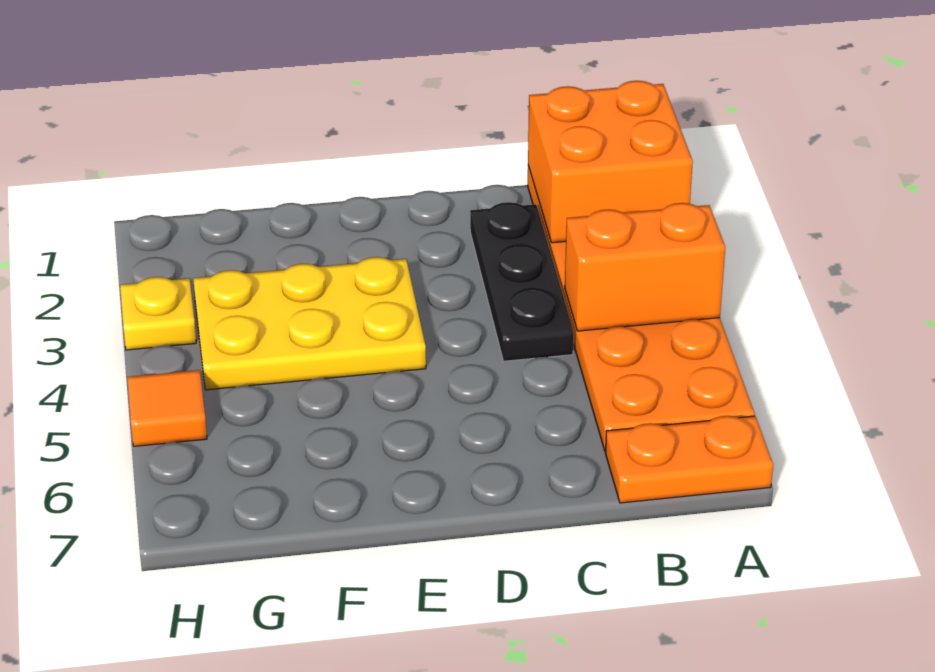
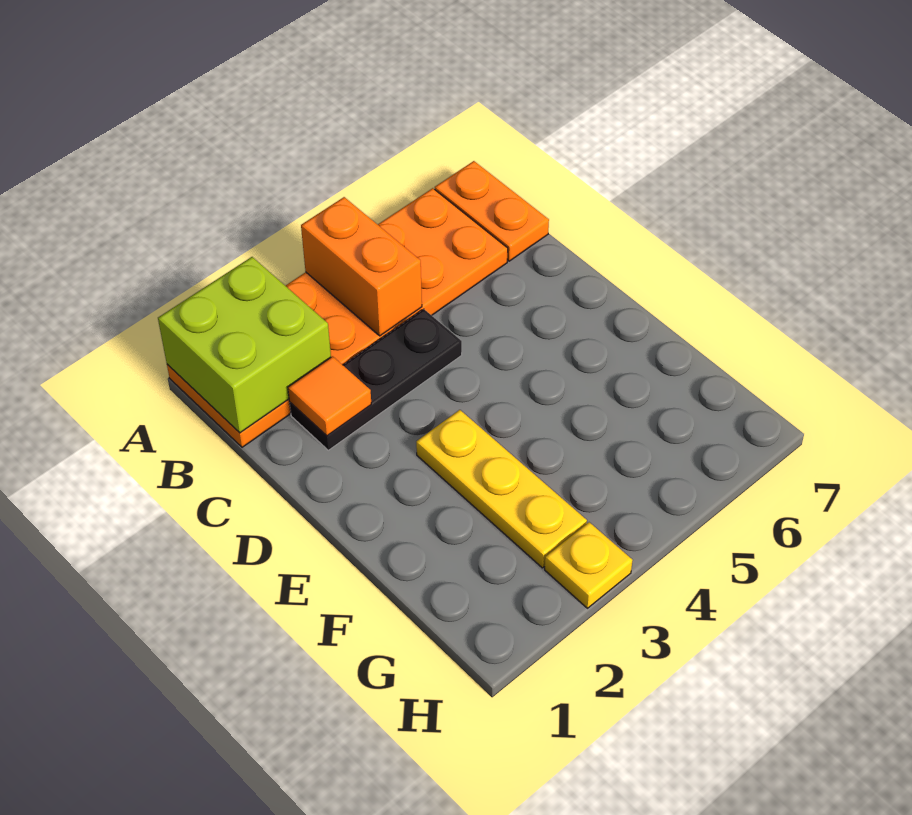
orange brick A1:B2 level 2 -> lime brick A1:B2 level 2
yellow plate E3:G4 level 1 -> yellow plate E3:G3 level 1
orange tile H5 level 1 -> orange tile C2 level 2

